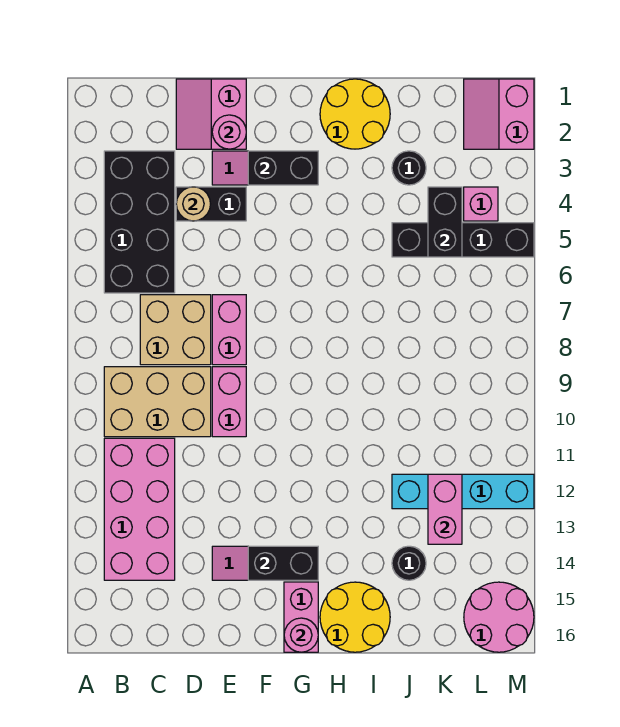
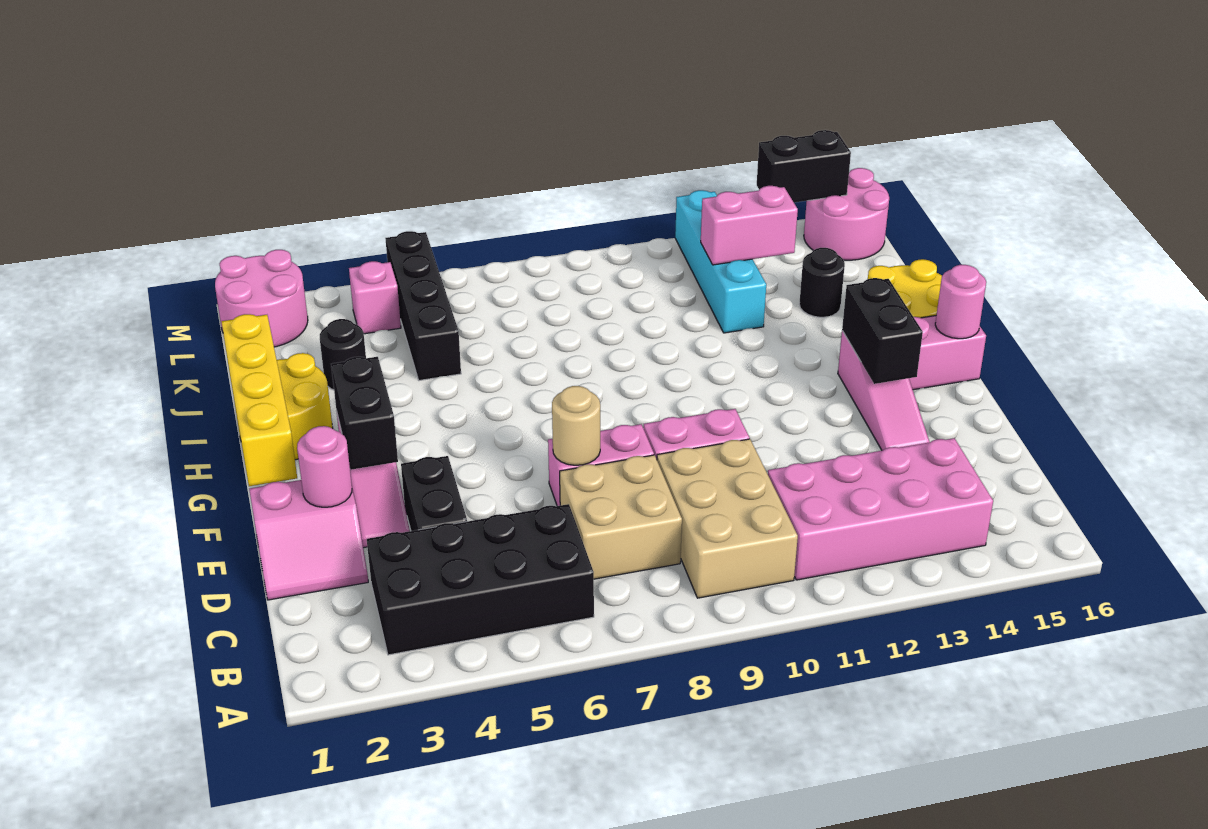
tan round brick D4 level 2 -> tan round brick E7 level 2
none -> yellow brick F1:I1 level 2
black brick K4:K5 level 2 -> black brick M14:M15 level 2
pink slope L1:M2 level 1 top M -> pink round brick L1:M2 level 1

